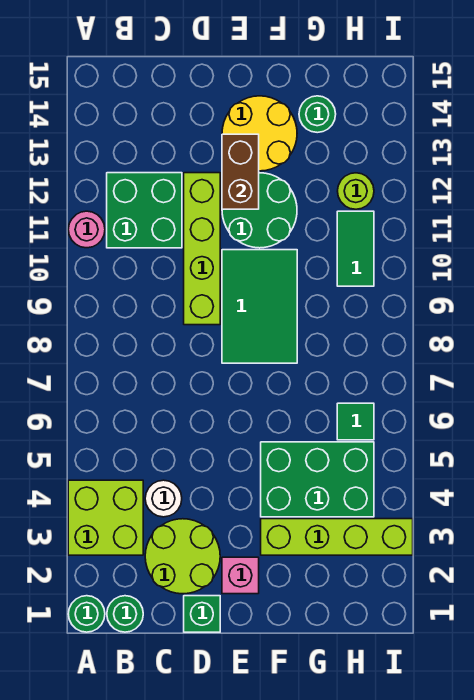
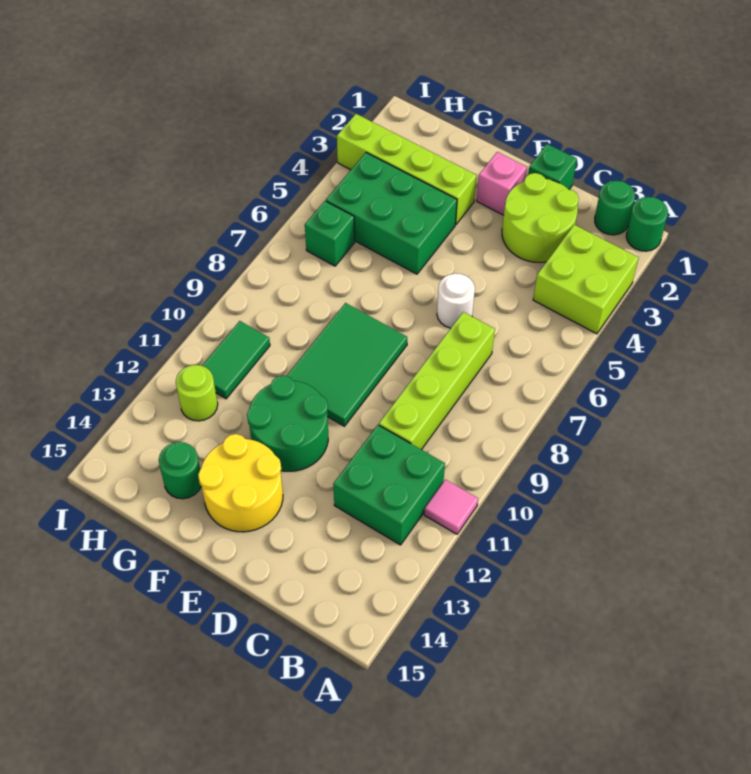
pink round brick A11 level 1 -> pink tile A11 level 1
white round brick C4 level 1 -> white round brick D6 level 1
lime brick D9:D12 level 1 -> lime brick C7:C10 level 1
brown brick E12:E13 level 2 -> none
green tile H6 level 1 -> green brick H6 level 1

